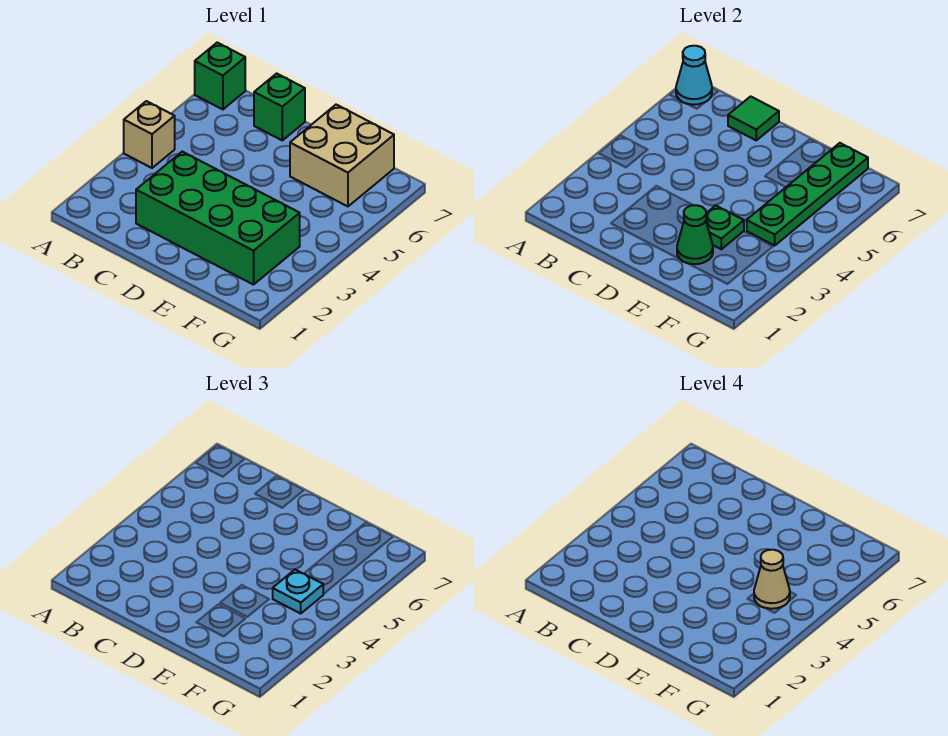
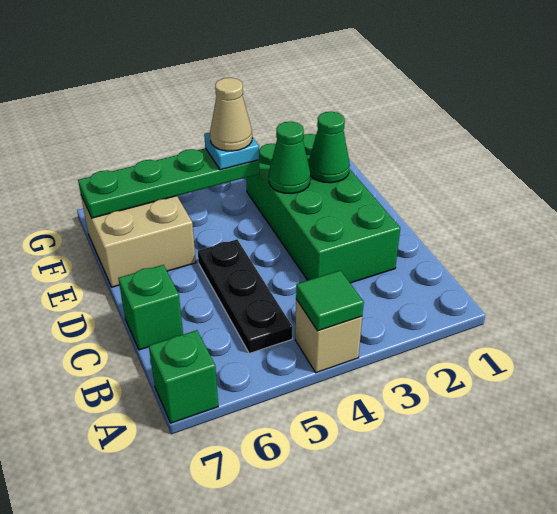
cyan cone A7 level 2 -> none
none -> black plate B5:D5 level 1
green tile C7 level 2 -> green tile A4 level 2
green plate E3 level 2 -> green cone E3 level 2

